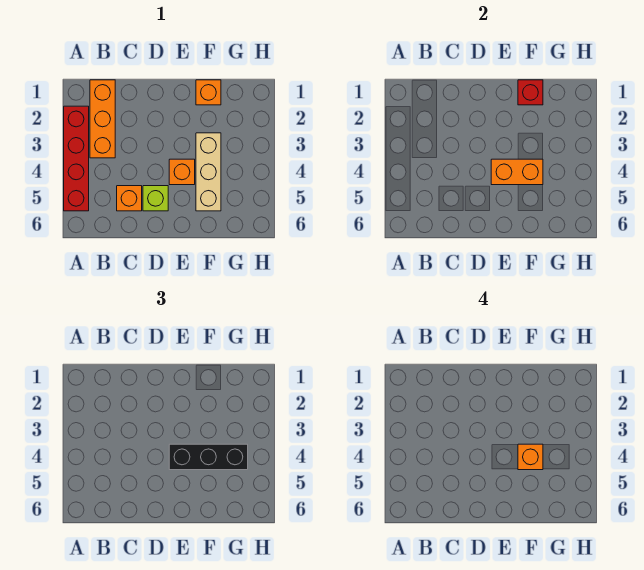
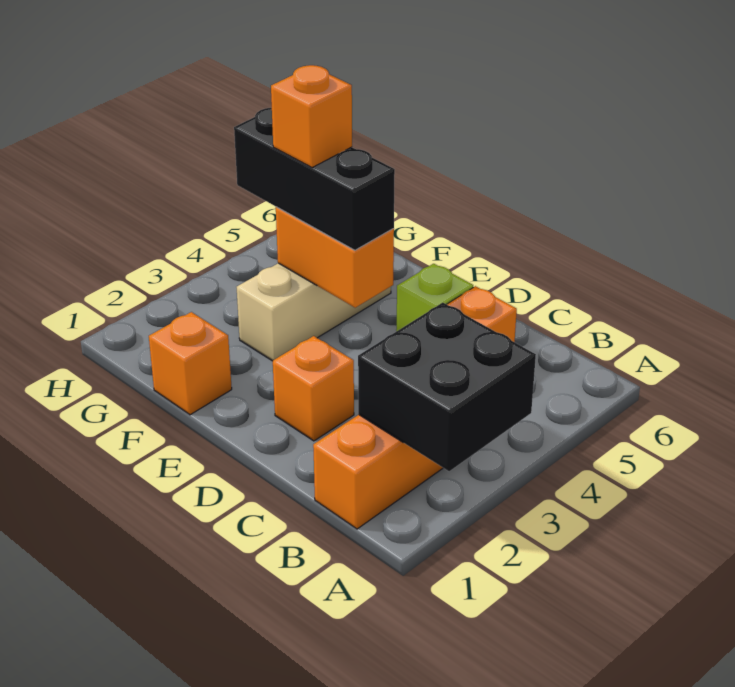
red brick A2:A5 level 1 -> none
none -> black brick A2:B3 level 2
orange brick E4 level 1 -> orange brick D2 level 1
red brick F1 level 2 -> none

